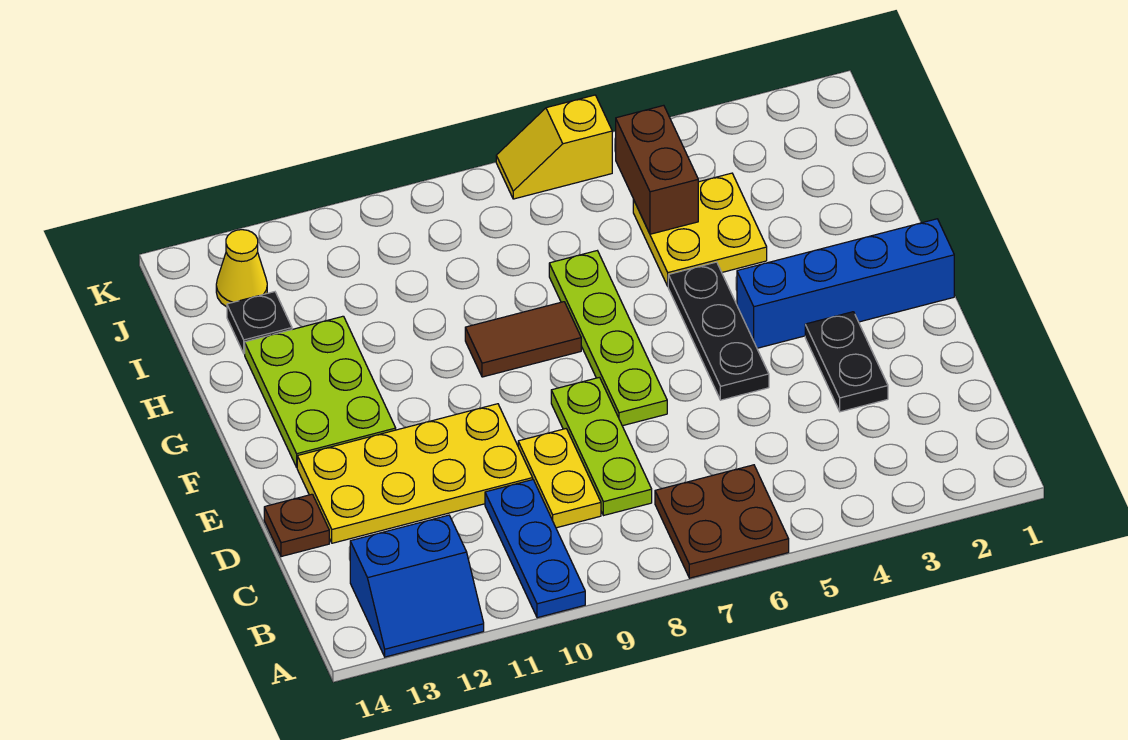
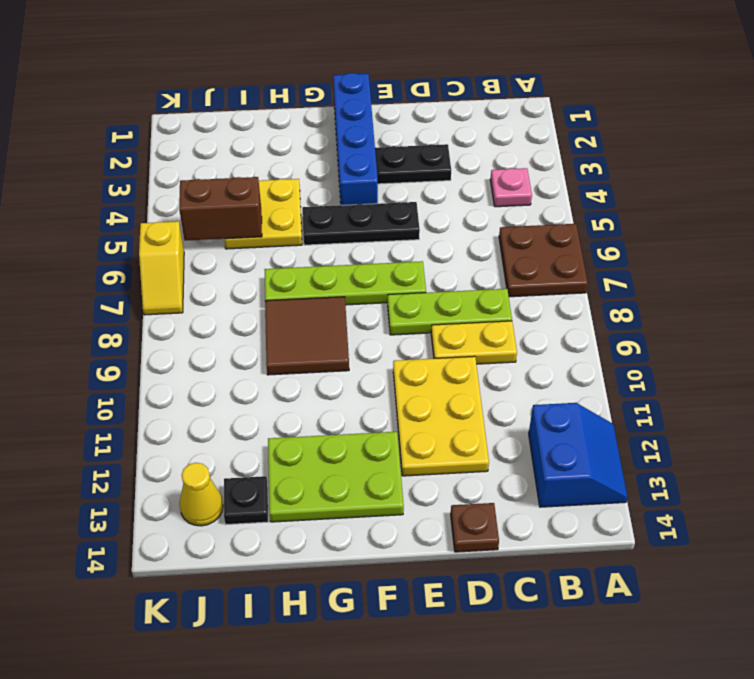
blue plate A10:C10 level 1 -> none
none -> pink plate B4 level 1
yellow plate D10:E13 level 1 -> yellow plate D10:E12 level 1
brown tile G8:G9 level 1 -> brown tile G8:H9 level 1

